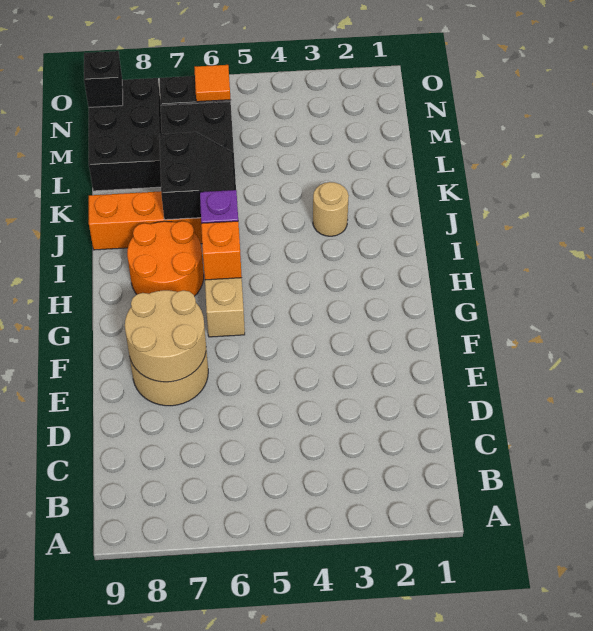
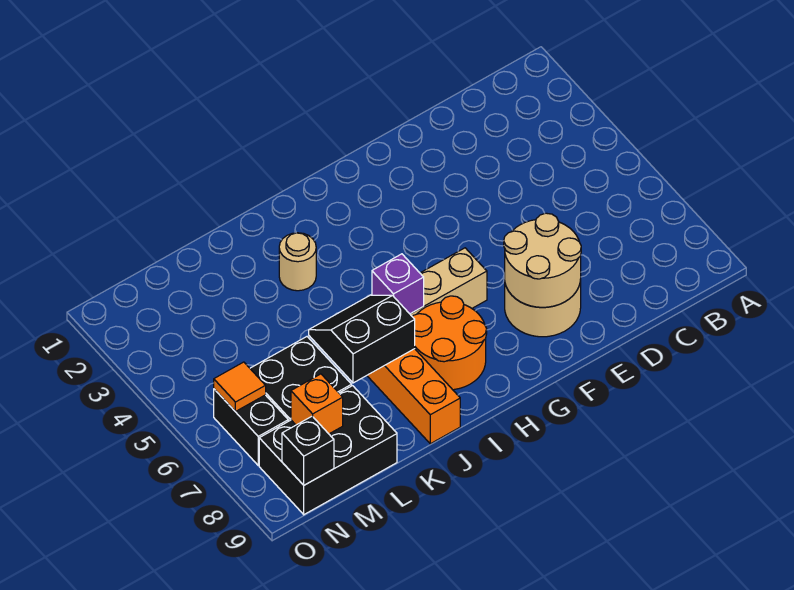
orange brick H6 level 2 -> orange brick M8 level 2

